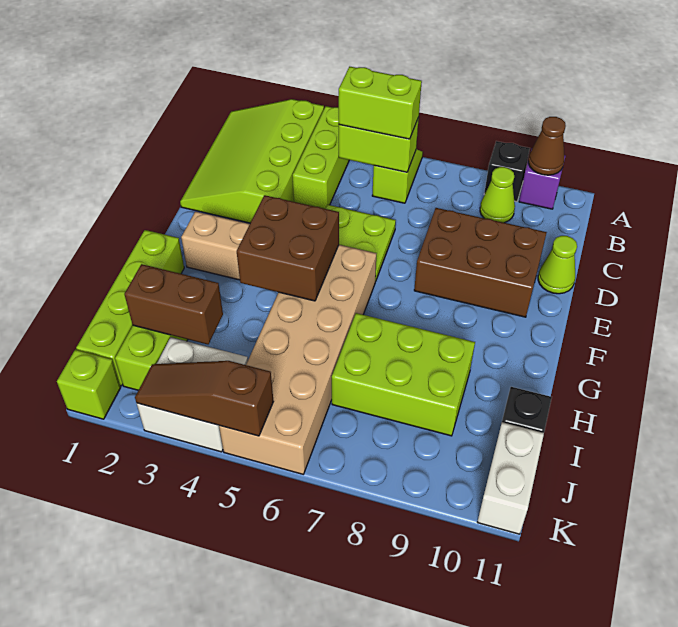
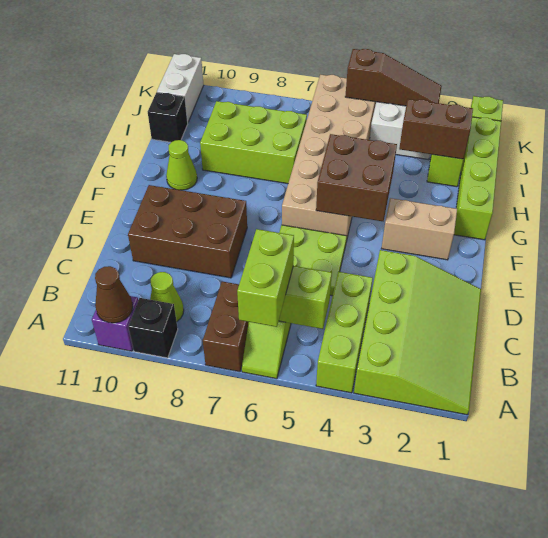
none -> brown brick A7:B7 level 1
lime brick B5:B6 level 3 -> lime brick A6:B6 level 3
lime cone D11 level 1 -> lime cone G10 level 1

